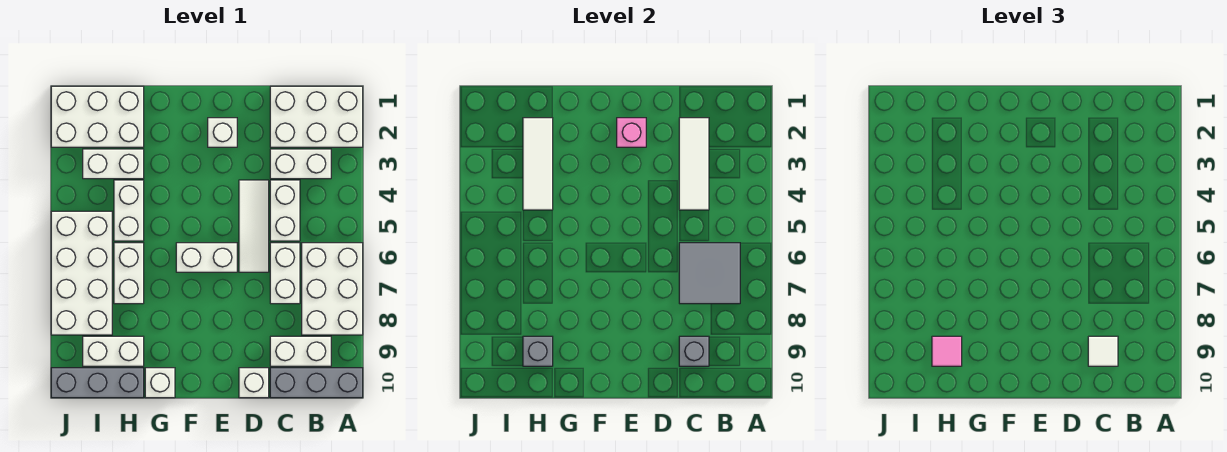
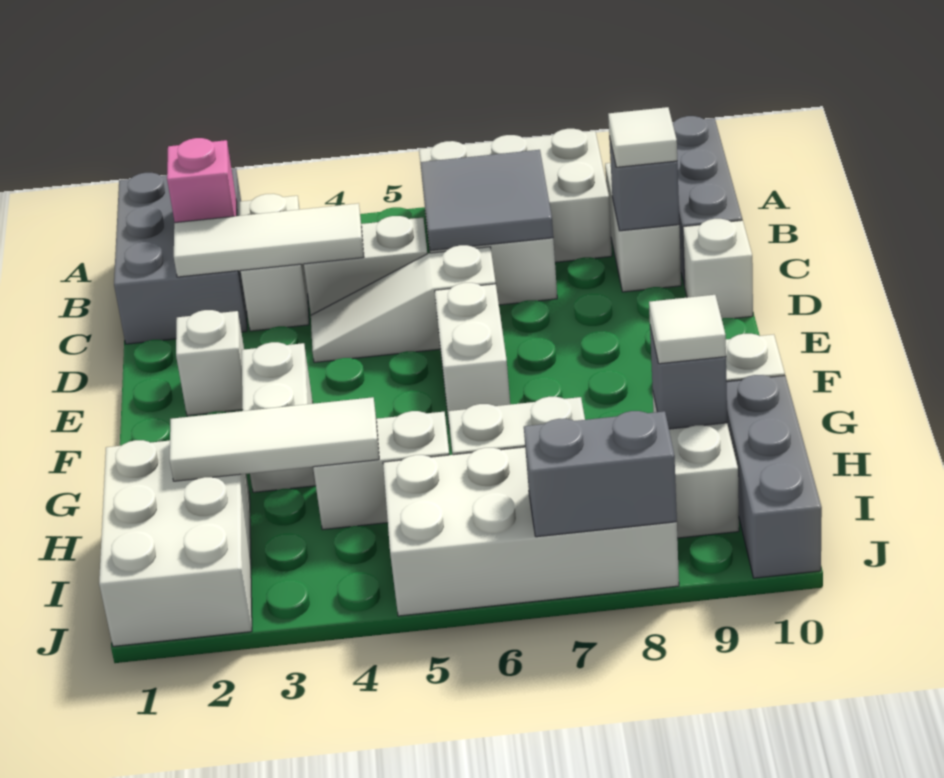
white brick A1:C2 level 1 -> grey brick A1:C2 level 1
white tile D4:D6 level 1 -> white slope D4:D6 level 1 top 6
pink brick E2 level 2 -> pink brick B2 level 2
white brick H3:I3 level 1 -> white brick F3:G3 level 1
pink tile H9 level 3 -> white tile H9 level 3
none -> grey brick J7:J8 level 2

